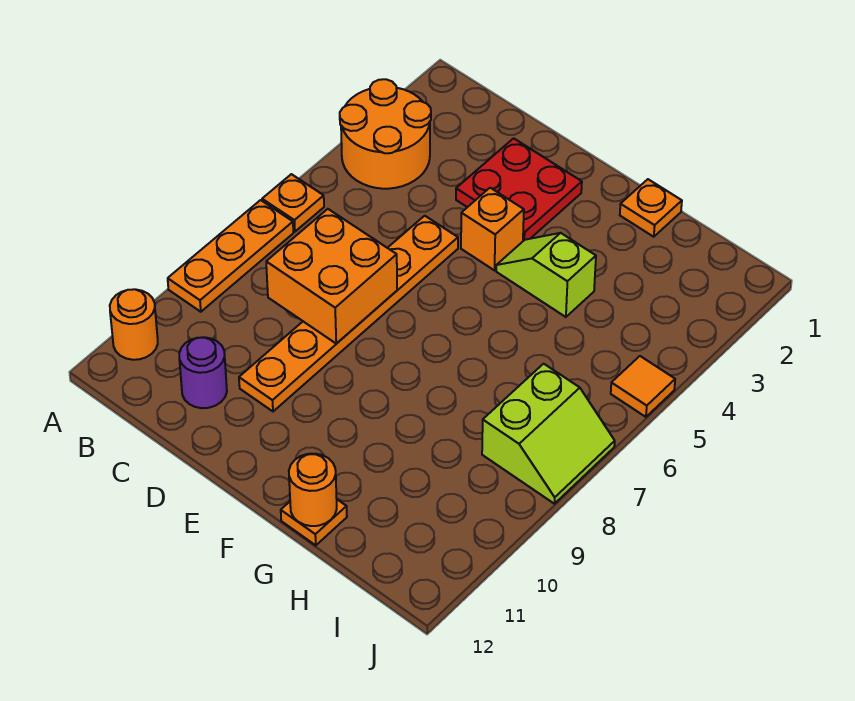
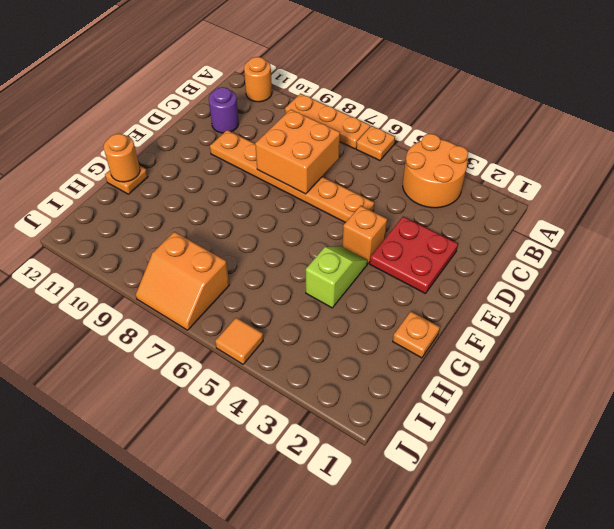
lime slope I7:J8 level 1 top I -> orange slope I7:J8 level 1 top I

